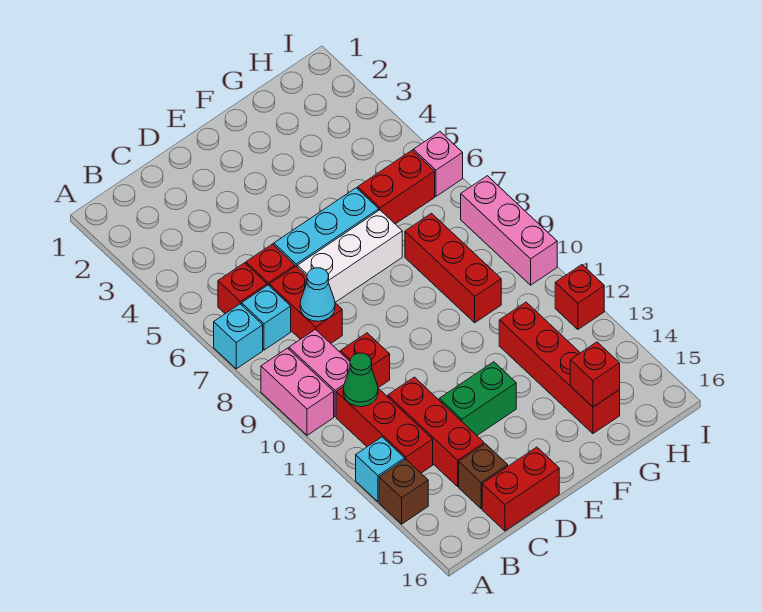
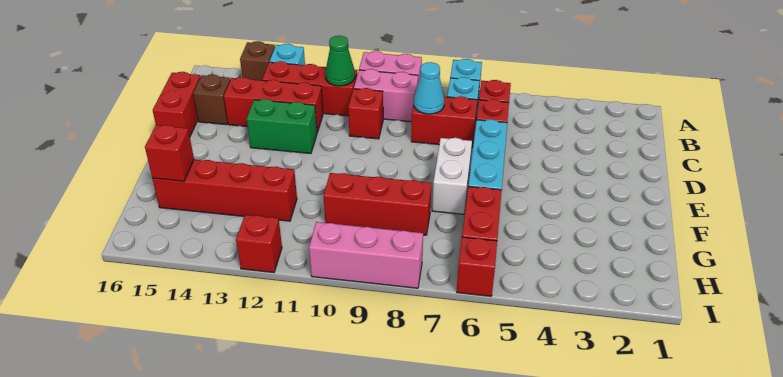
white brick D7:F7 level 1 -> white brick E7:F7 level 1
green brick D13:E13 level 1 -> green brick D12:D13 level 1
pink brick I6 level 1 -> red brick I6 level 1

